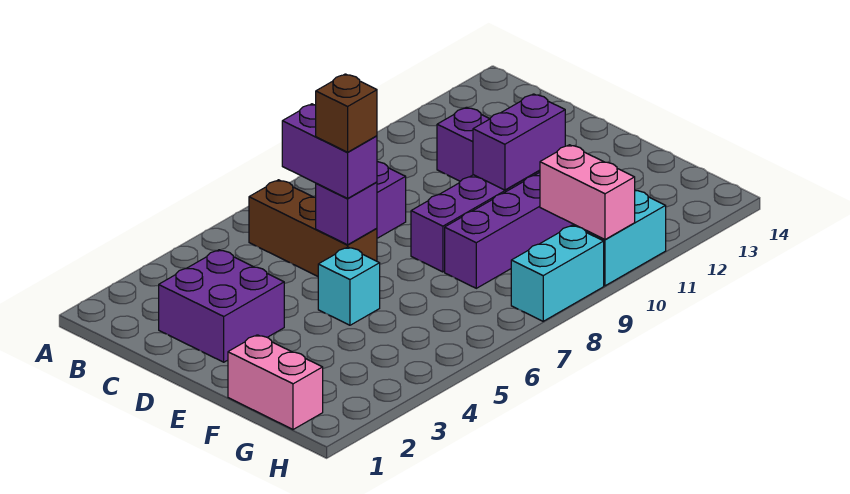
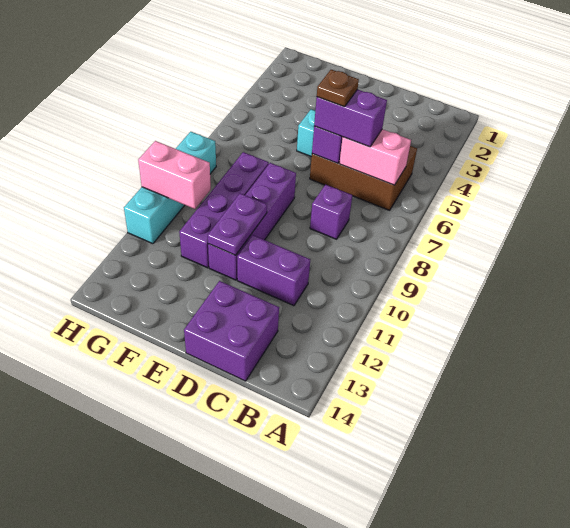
brown brick B6:D6 level 1 -> brown brick B5:D6 level 1
purple brick C2:D3 level 1 -> purple brick C13:D14 level 1
brown brick D6 level 4 -> brown plate D6 level 4
purple brick E10:E11 level 2 -> purple plate E10:E11 level 2
pink brick F1:G1 level 1 -> pink brick B6:C6 level 2

